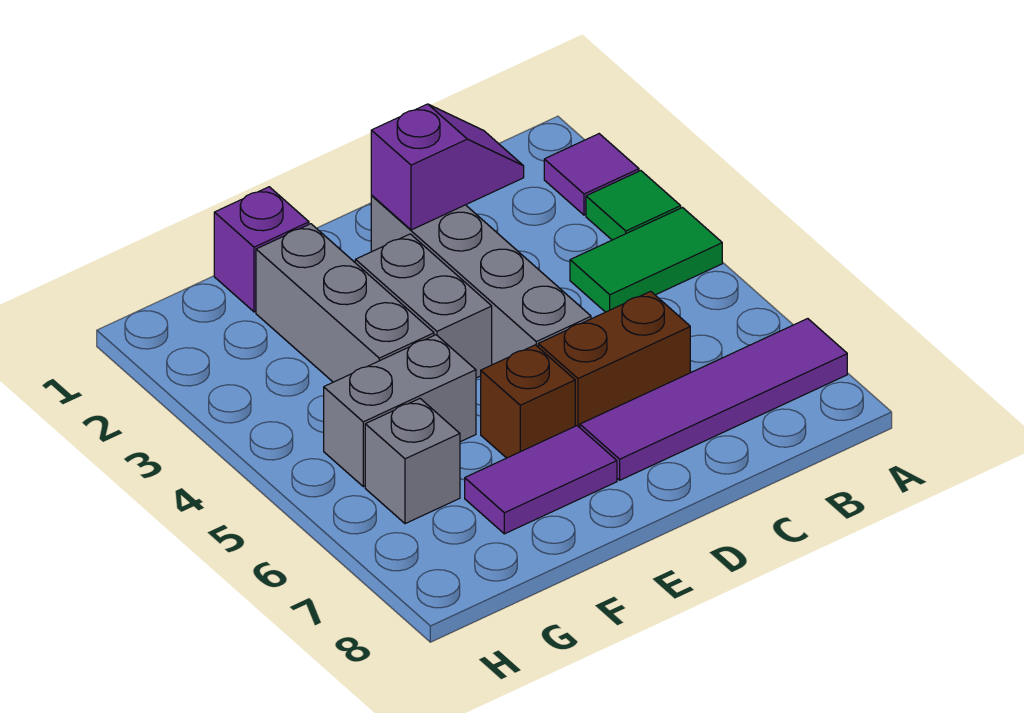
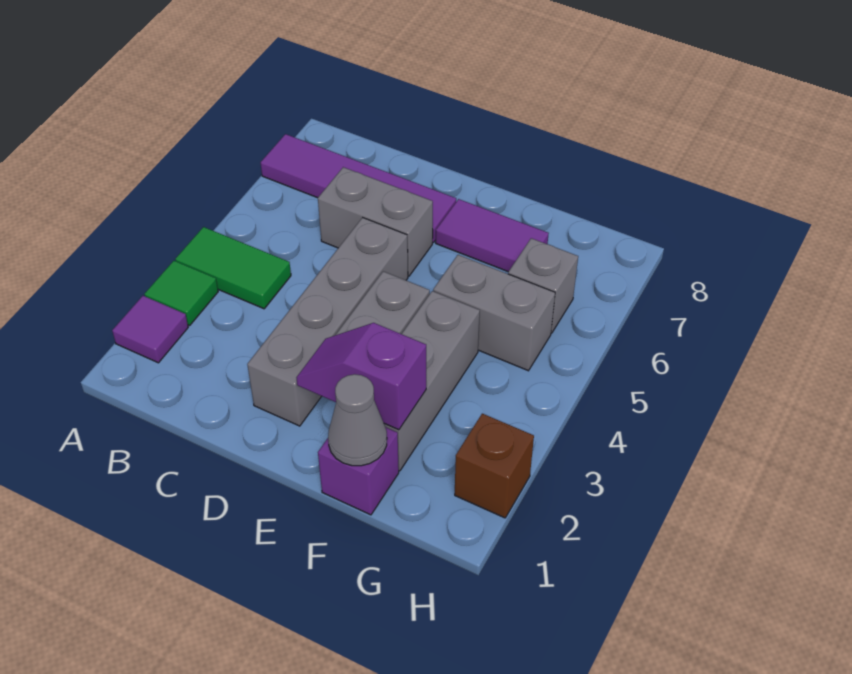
purple slope C2:D2 level 2 top D -> purple slope E2:F2 level 2 top F
brown brick C6:D6 level 1 -> grey brick C6:D6 level 1
brown brick E6 level 1 -> brown brick H2 level 1
none -> grey cone F1 level 2

